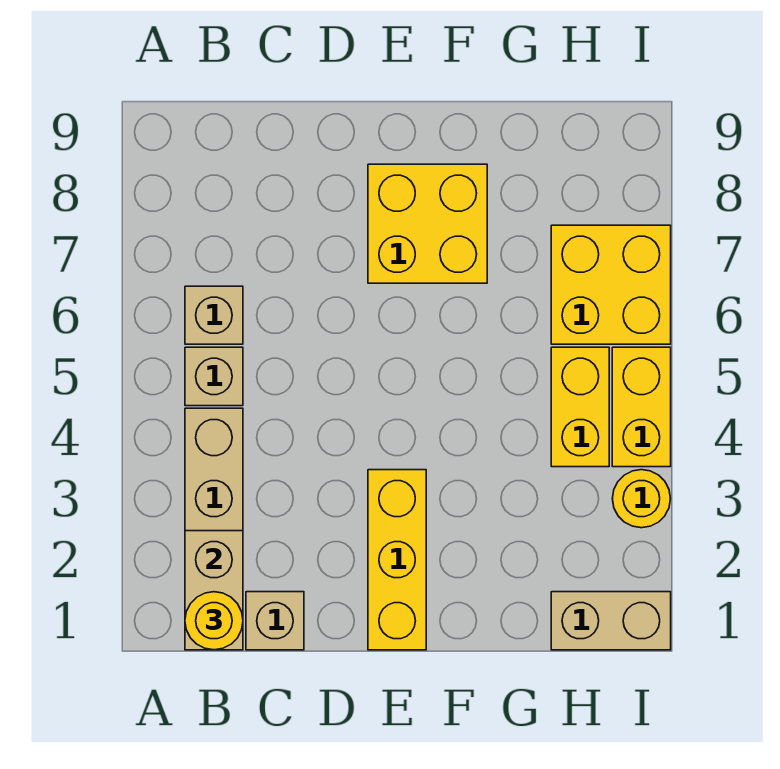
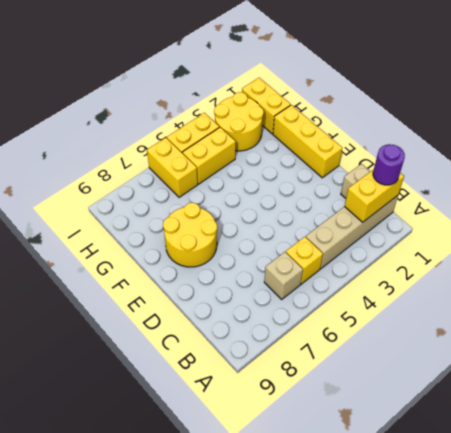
tan brick B1:B2 level 2 -> yellow brick B1:B2 level 2
yellow round brick B1 level 3 -> purple round brick B1 level 3
tan brick B5 level 1 -> yellow brick B5 level 1
yellow brick E1:E3 level 1 -> yellow brick E1:G1 level 1
yellow brick E7:F8 level 1 -> yellow round brick E7:F8 level 1
tan brick H1:I1 level 1 -> yellow brick H1:I1 level 1
yellow brick H6:I7 level 1 -> yellow brick H6:I6 level 1
yellow round brick I3 level 1 -> yellow round brick H2:I3 level 1

